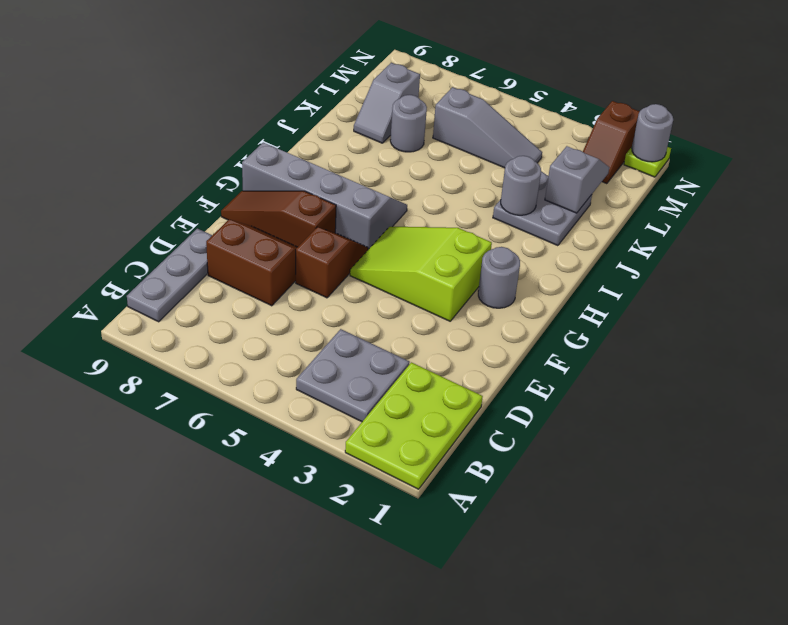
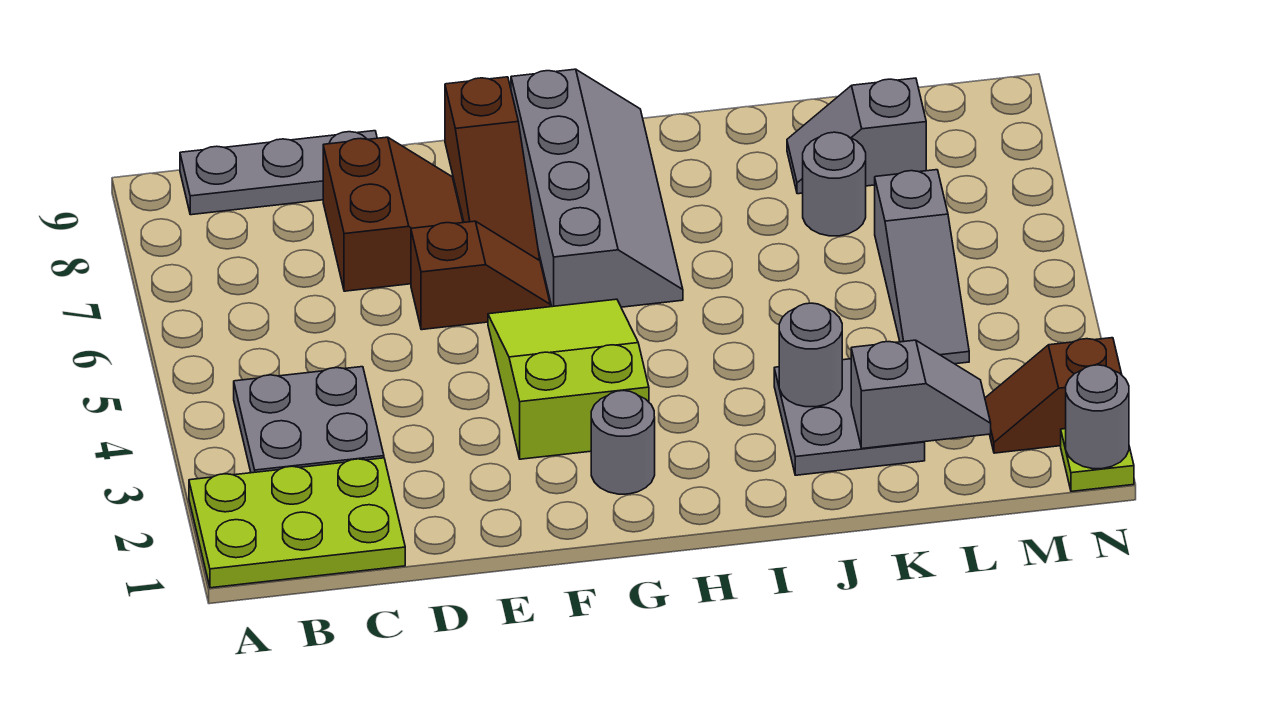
brown slope F7:F9 level 1 top 7 -> brown slope F7:F9 level 1 top 9

